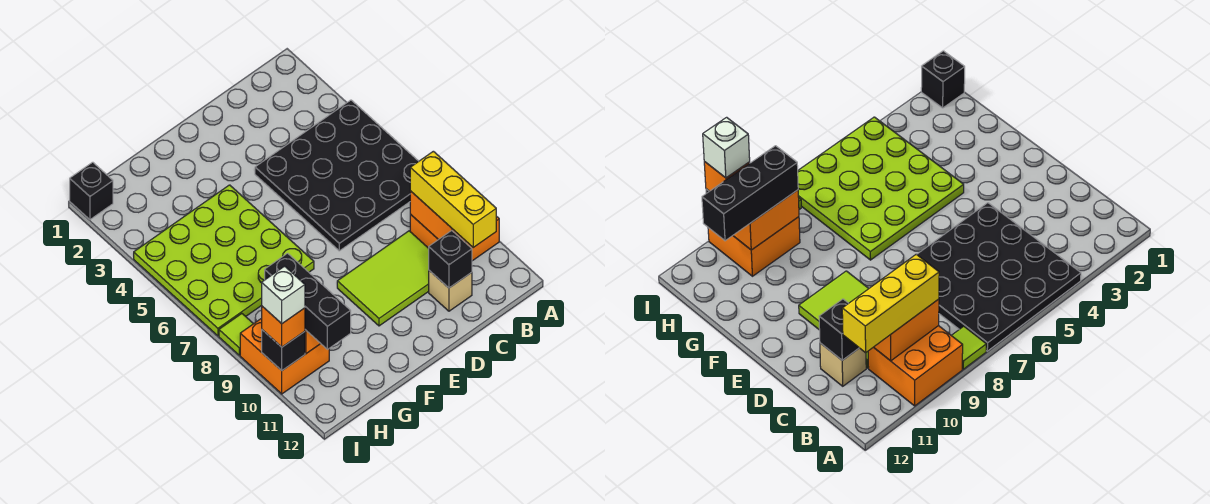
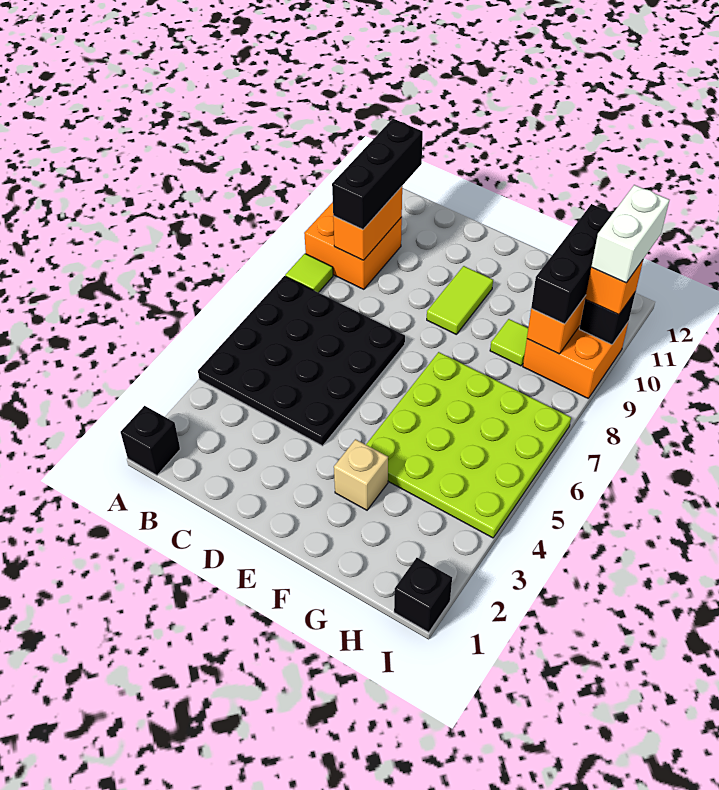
yellow brick B9:B11 level 3 -> black brick B9:B11 level 3
lime tile C9:E10 level 1 -> lime tile E9:E10 level 1
tan brick C11 level 1 -> tan brick F3 level 1
black brick C11 level 2 -> black brick A1 level 1
lime tile I8 level 1 -> lime tile G9 level 1
white brick I10 level 4 -> white brick I10:I11 level 4

